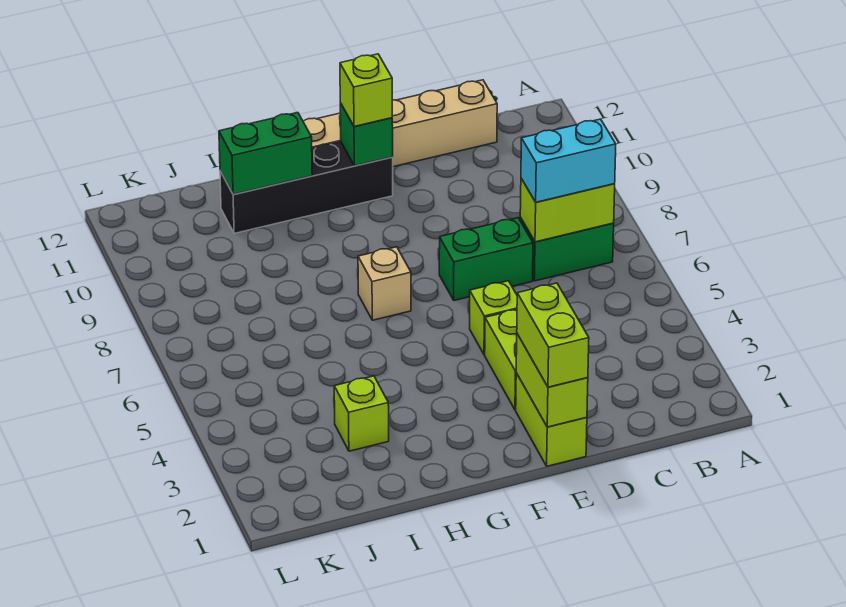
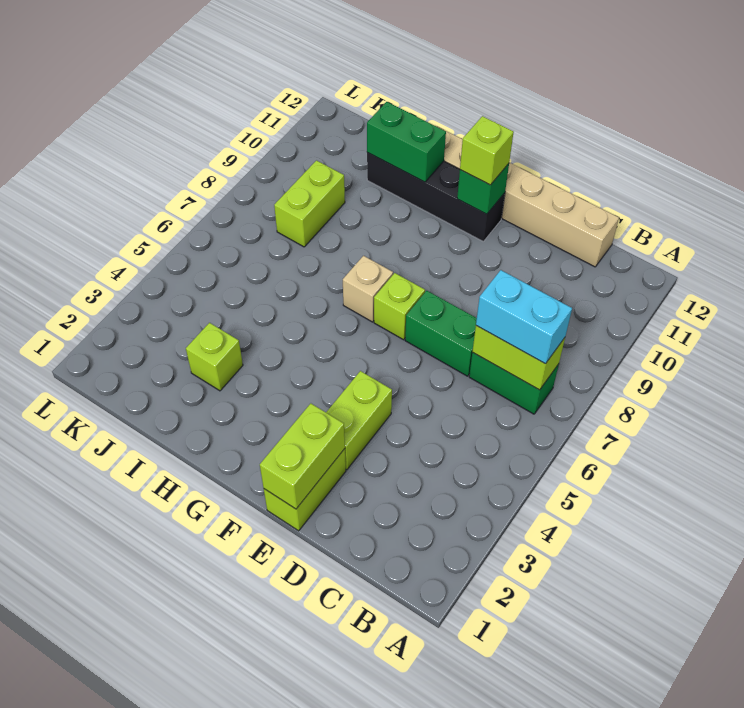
lime brick E1:E2 level 3 -> lime brick J8:J9 level 1
lime brick E5 level 1 -> lime brick F7 level 1

